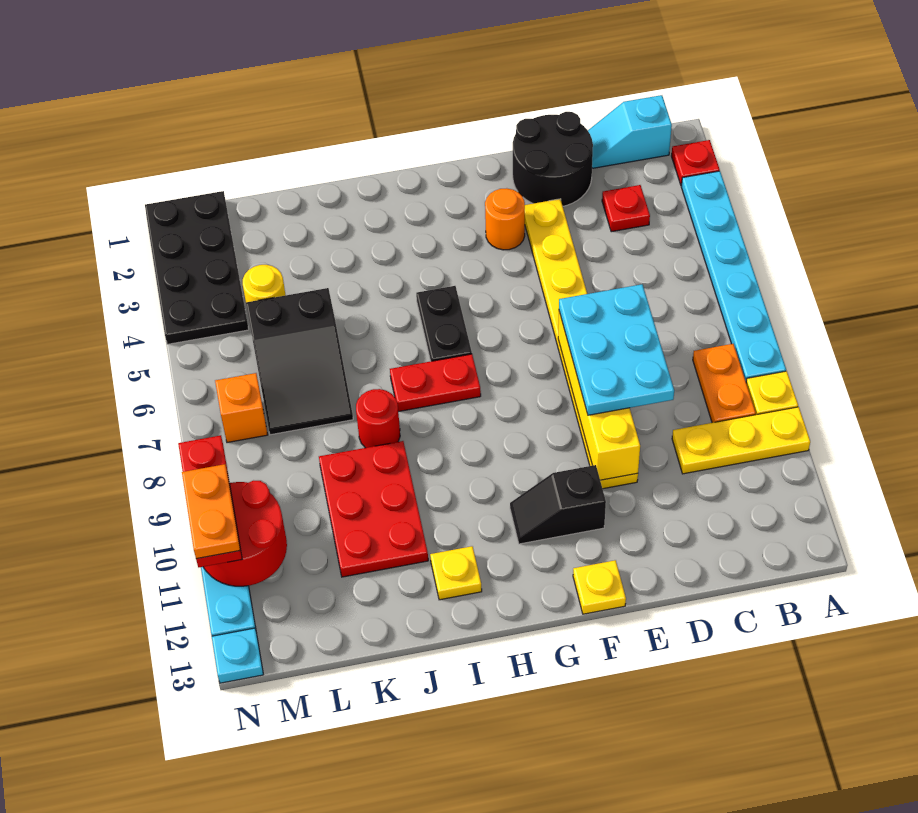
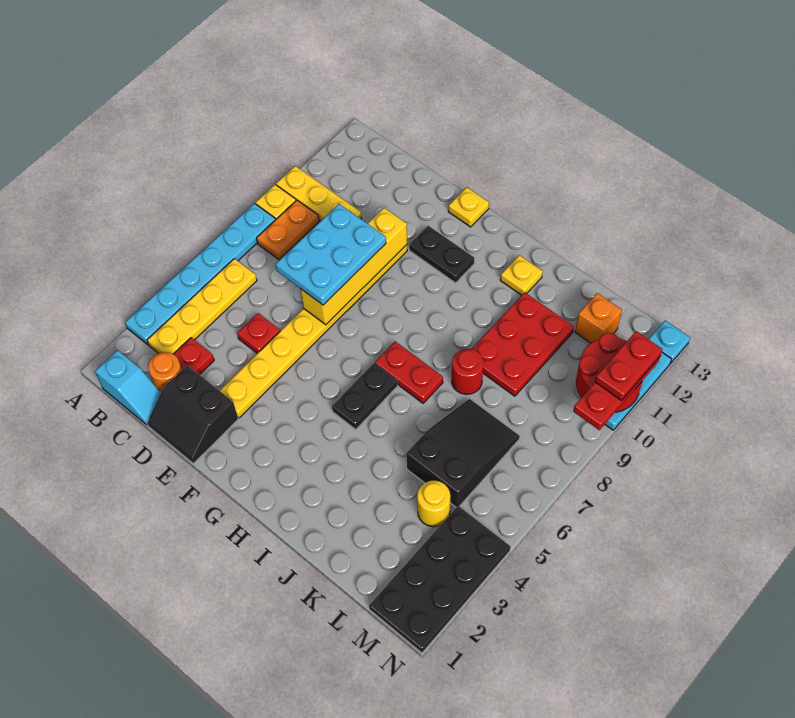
red plate A2 level 1 -> red plate D5 level 1
none -> yellow plate B3:B6 level 1
black round brick D1:E2 level 1 -> black slope D1:E2 level 1 top 2
orange round brick F3 level 1 -> orange round brick C2 level 1
black slope F11:G11 level 1 top F -> black plate F11:G11 level 1
orange brick M7 level 1 -> orange brick L12 level 1
orange plate N10:N11 level 4 -> red plate N10:N11 level 4

